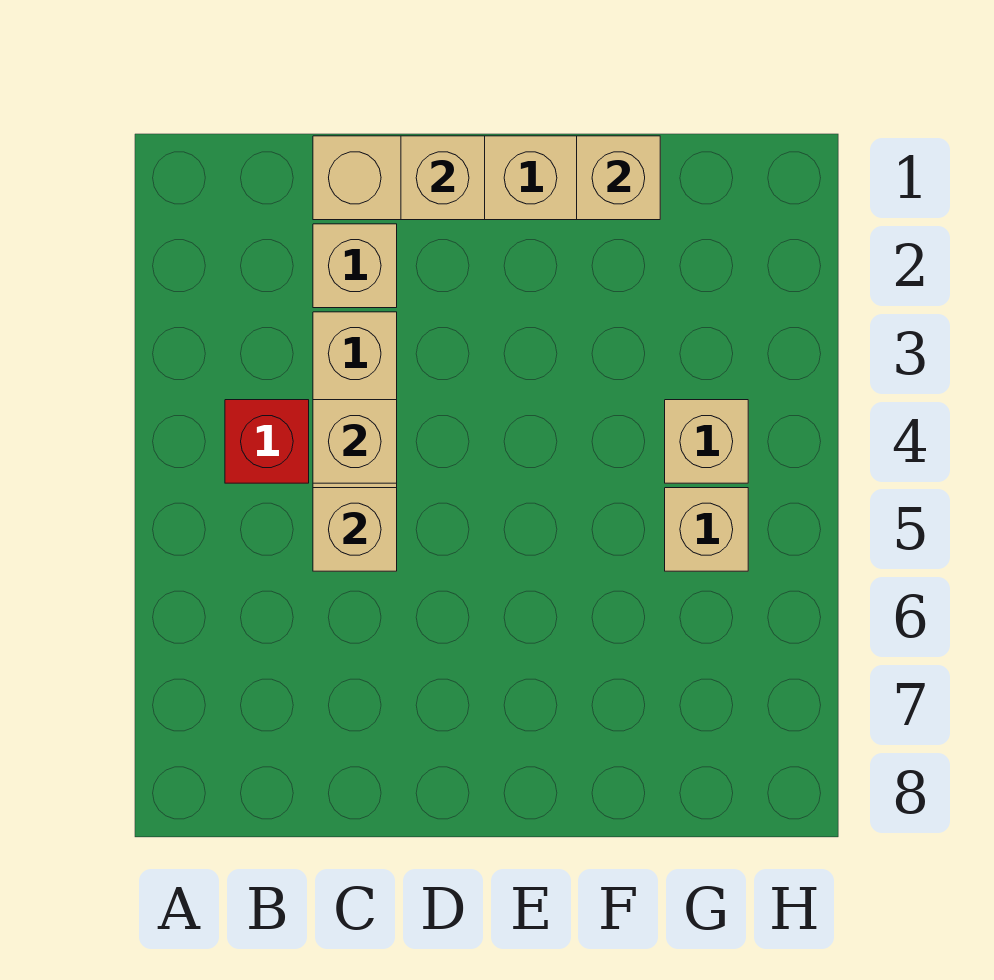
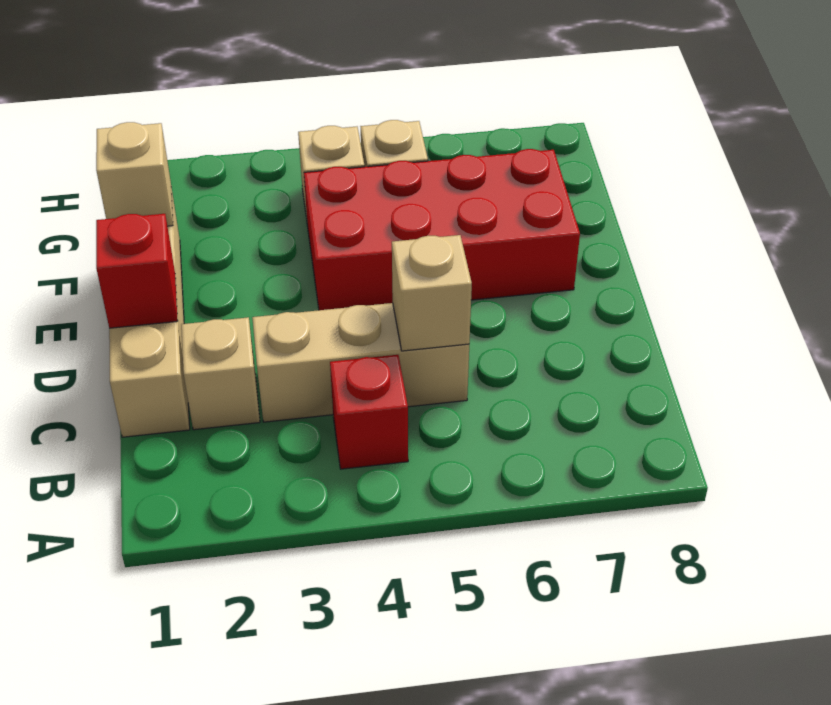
tan brick C4 level 2 -> none
tan brick D1 level 2 -> red brick D1 level 2
none -> red brick E4:F7 level 1

